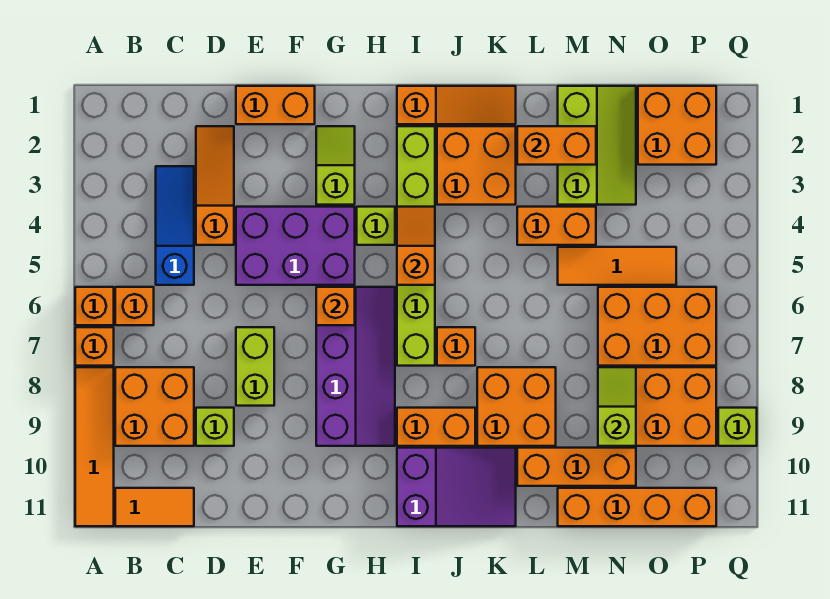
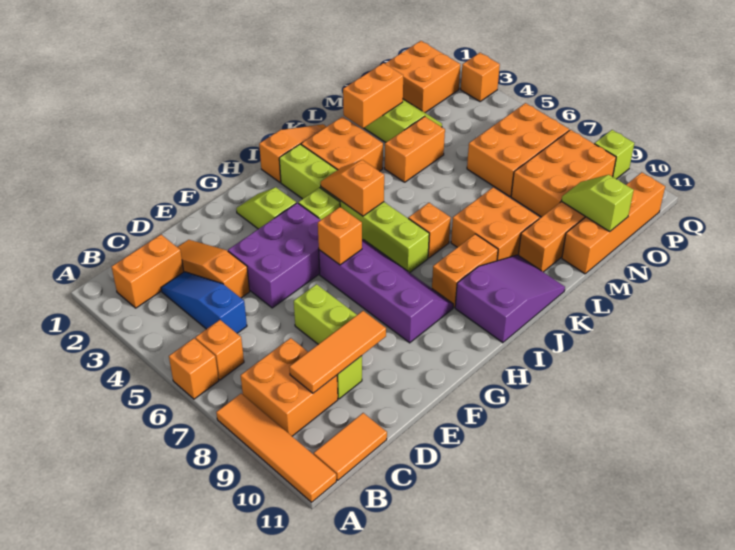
orange brick A7 level 1 -> orange brick Q3 level 1
orange brick E1:F1 level 1 -> orange brick B2:C2 level 1
orange tile M5:O5 level 1 -> orange tile C9:E9 level 2
lime slope N8:N9 level 2 top 9 -> lime slope N10:N11 level 2 top 11

